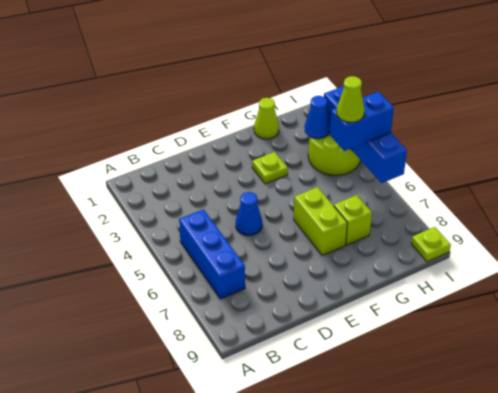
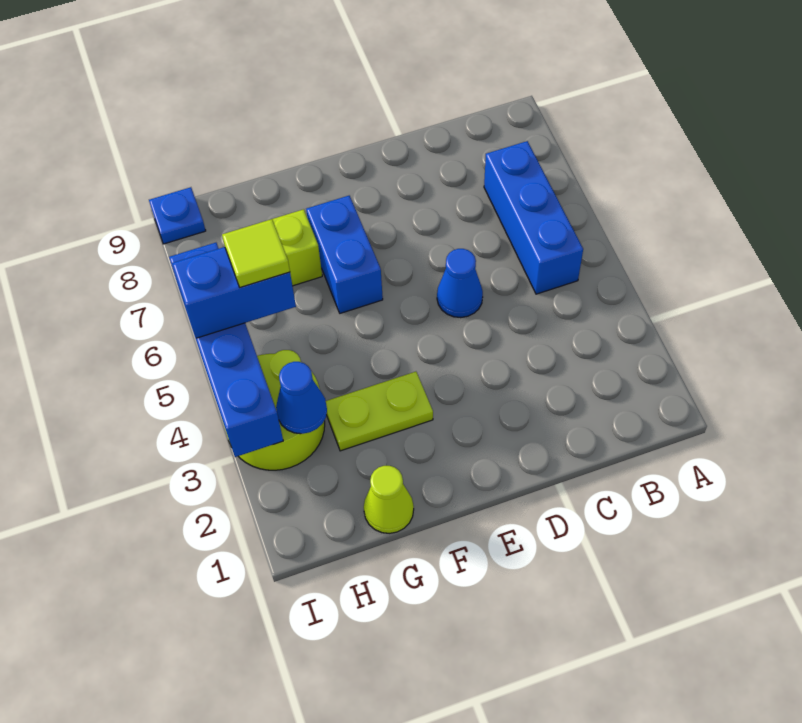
lime plate F3 level 1 -> lime plate F3:G3 level 1
lime brick F6:F7 level 1 -> blue brick F6:F7 level 1
lime cone H5 level 4 -> lime tile H5 level 4
lime plate I9 level 1 -> blue plate I9 level 1

